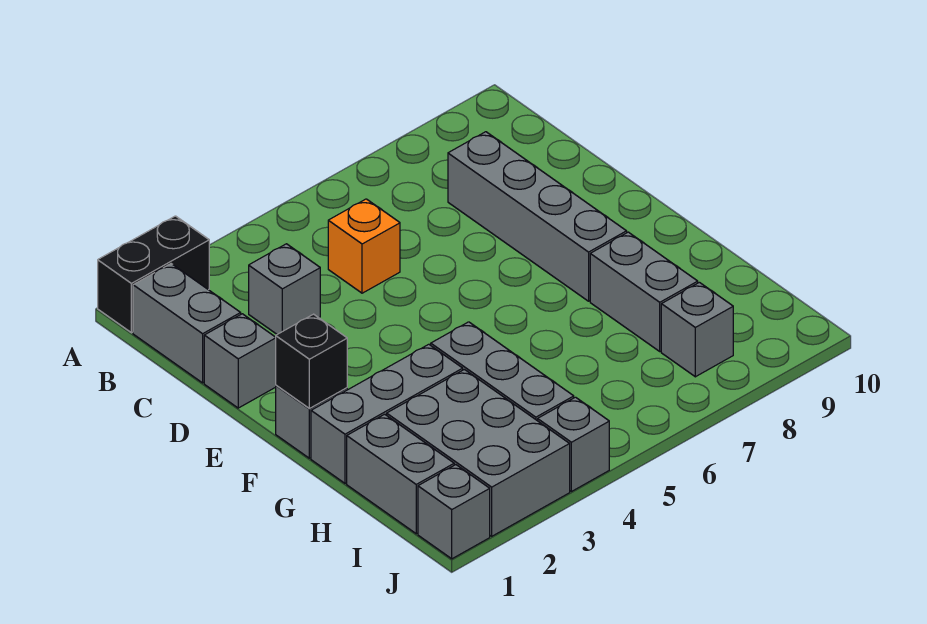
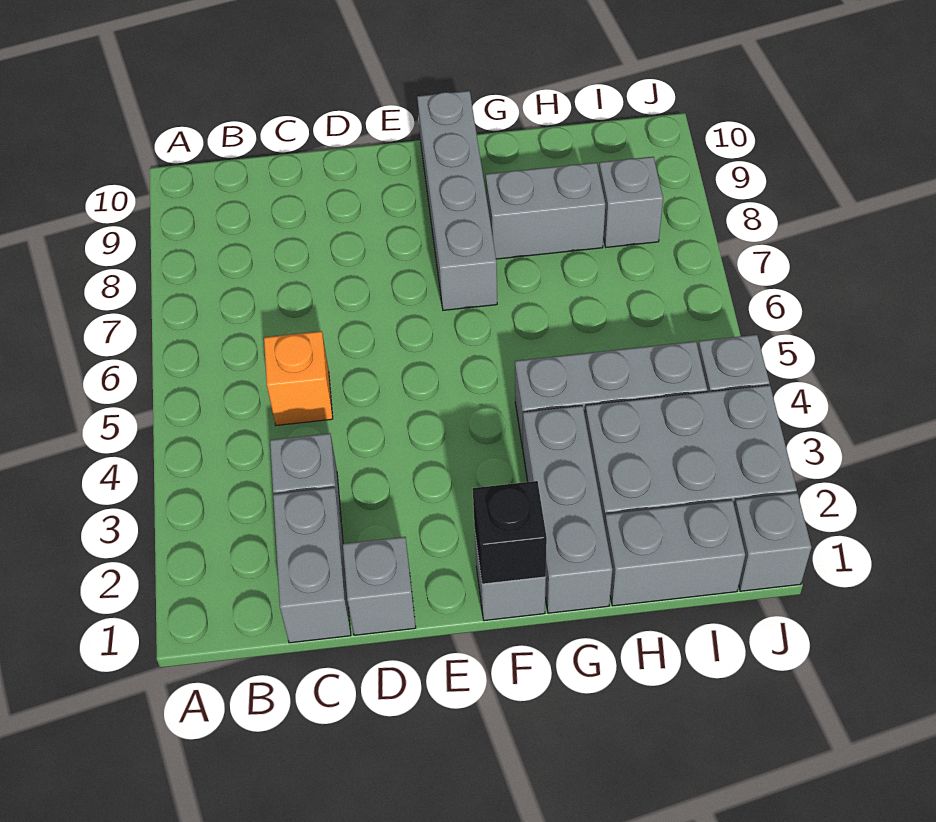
black brick A1:A2 level 1 -> none
grey brick B1:C1 level 1 -> grey brick C1:C2 level 1
grey brick C8:F8 level 1 -> grey brick F7:F10 level 1

